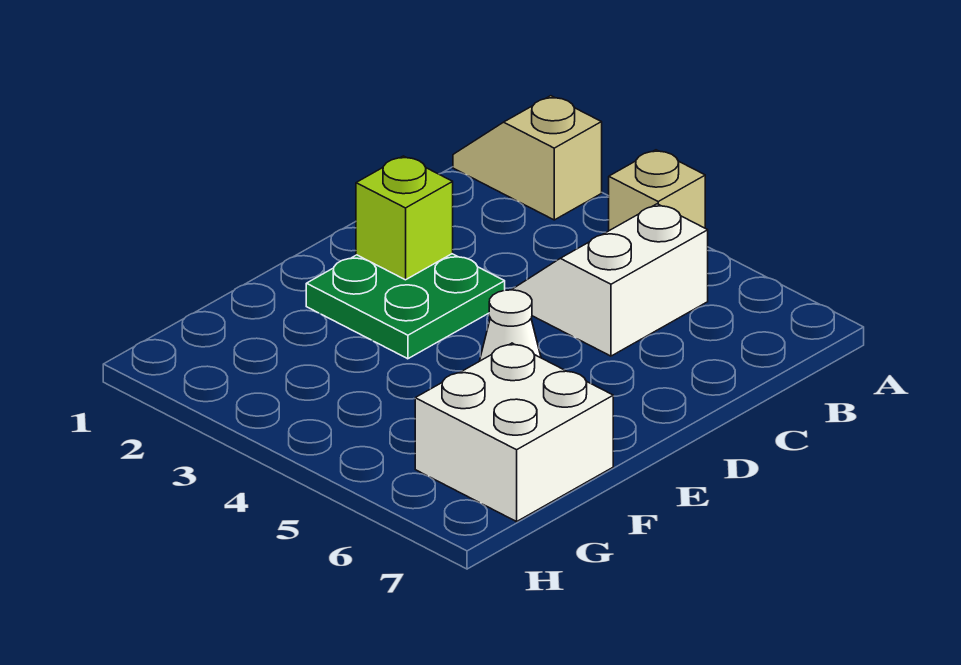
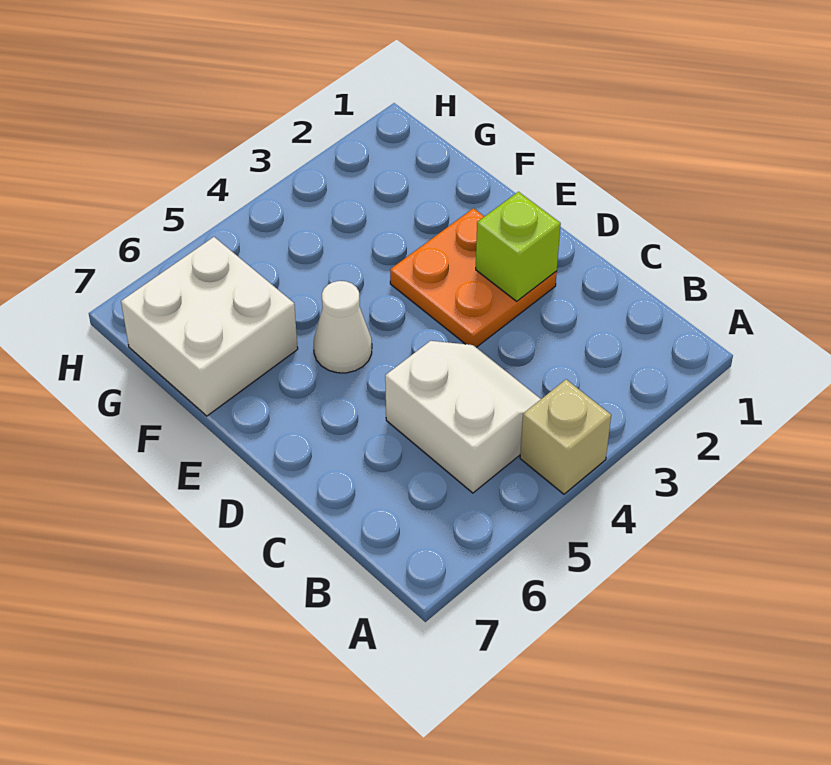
tan slope A1:A2 level 1 top 2 -> none
green plate D2:E3 level 1 -> orange plate D2:E3 level 1

